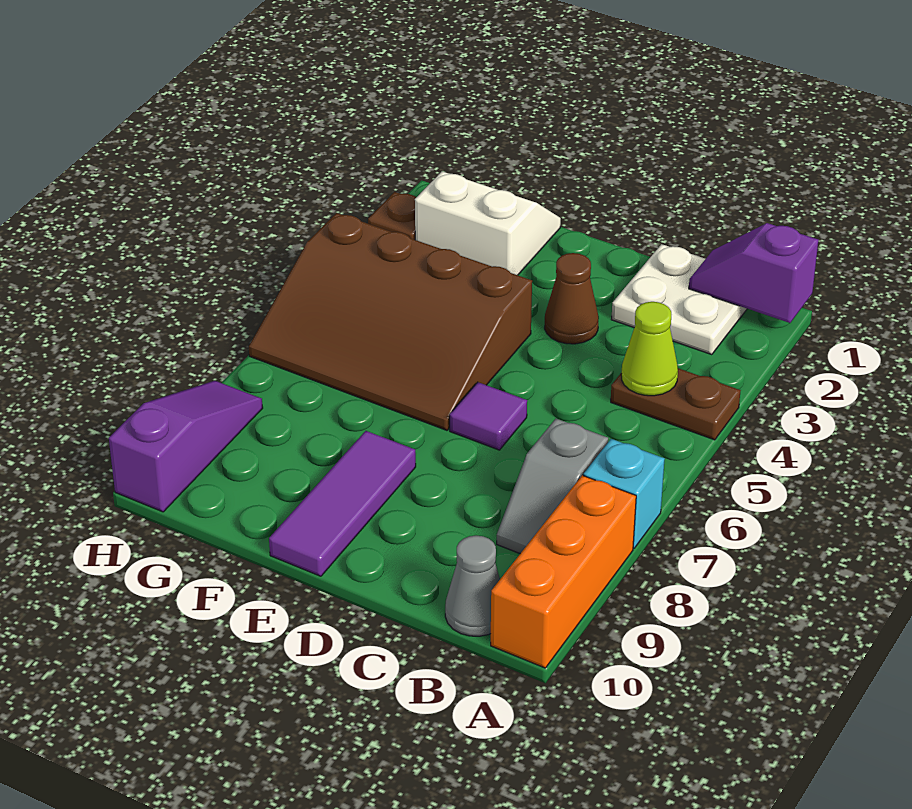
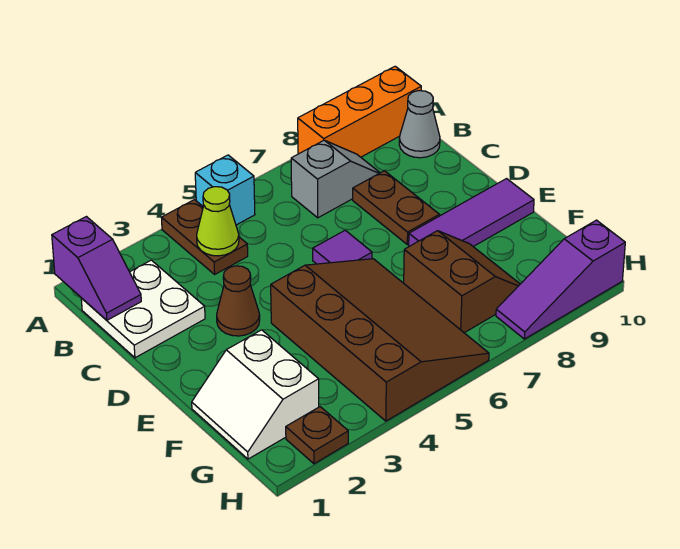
cyan brick A7 level 1 -> cyan brick A5 level 1
none -> brown plate C8:D8 level 1
none -> brown slope F7:G8 level 1 top 7

